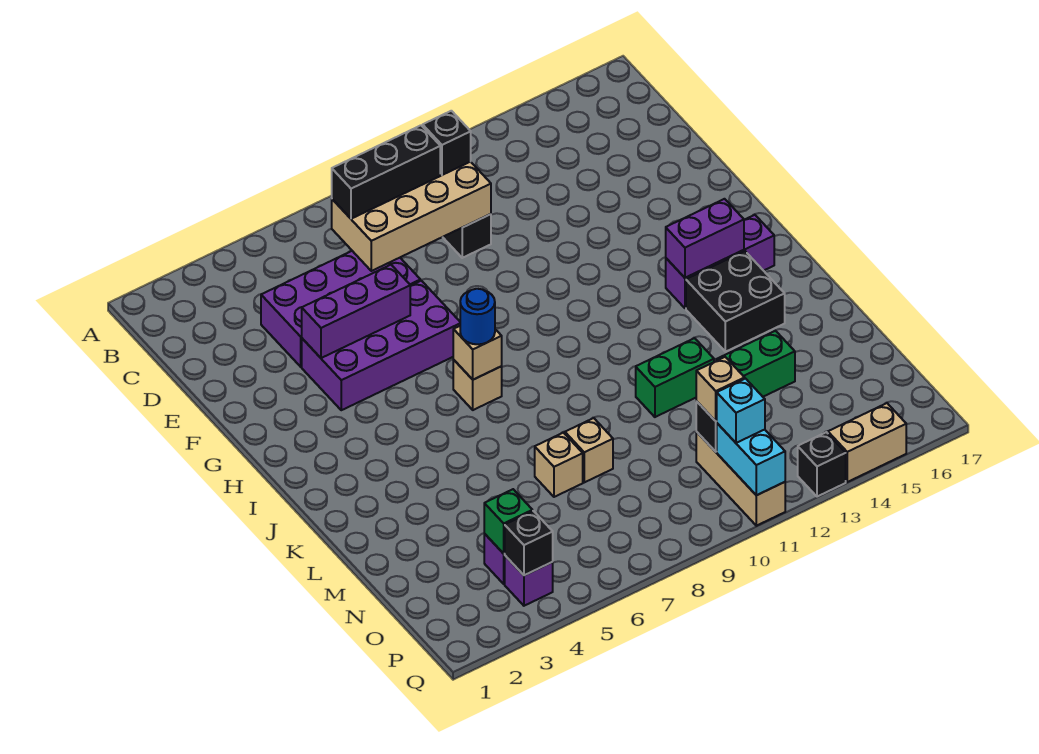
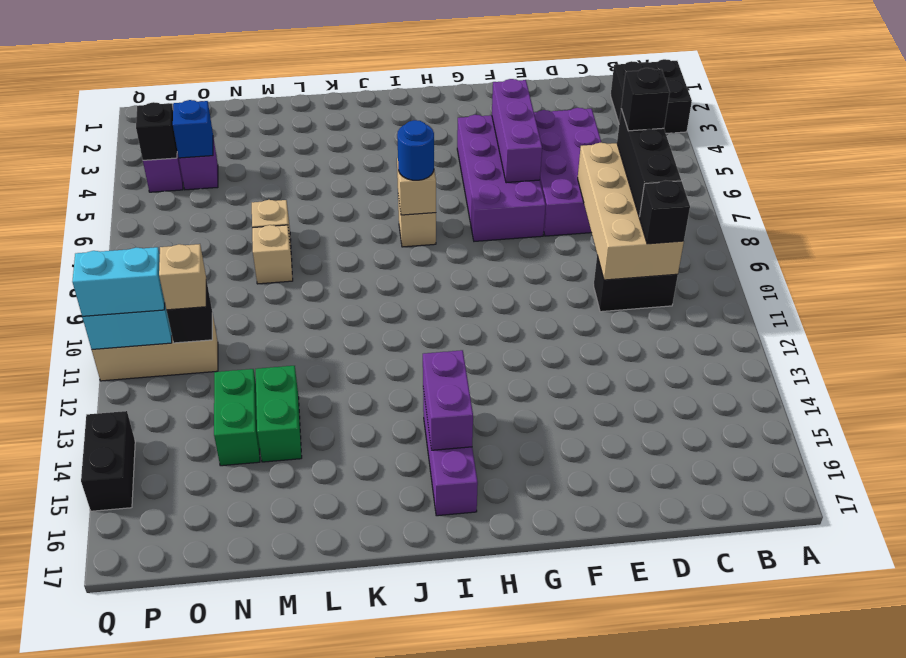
black brick J14:K15 level 1 -> black brick A2:B3 level 1
green brick L11:L12 level 1 -> green brick N13:N14 level 1
green brick O4 level 2 -> blue brick O4 level 2
cyan brick P11 level 3 -> cyan brick P11:Q11 level 3
black brick Q13 level 1 -> black brick C7 level 4
tan brick Q14:Q15 level 1 -> black brick Q14:Q15 level 1

